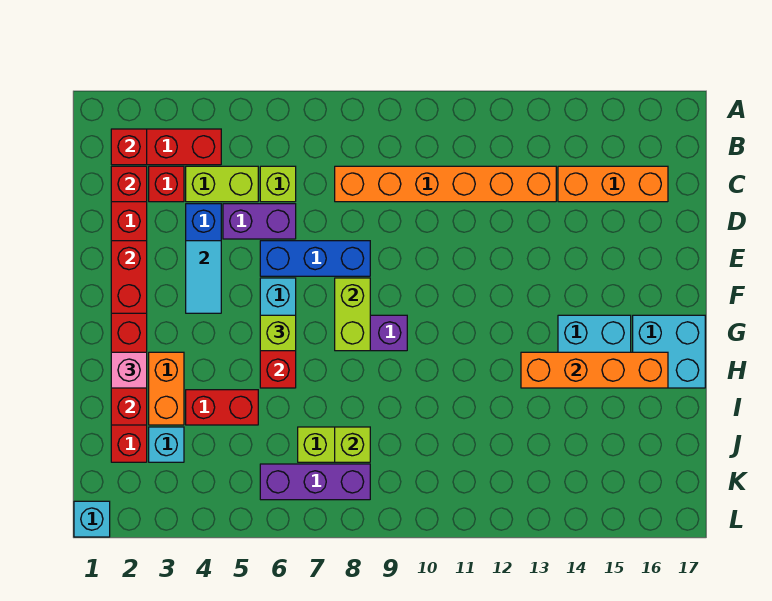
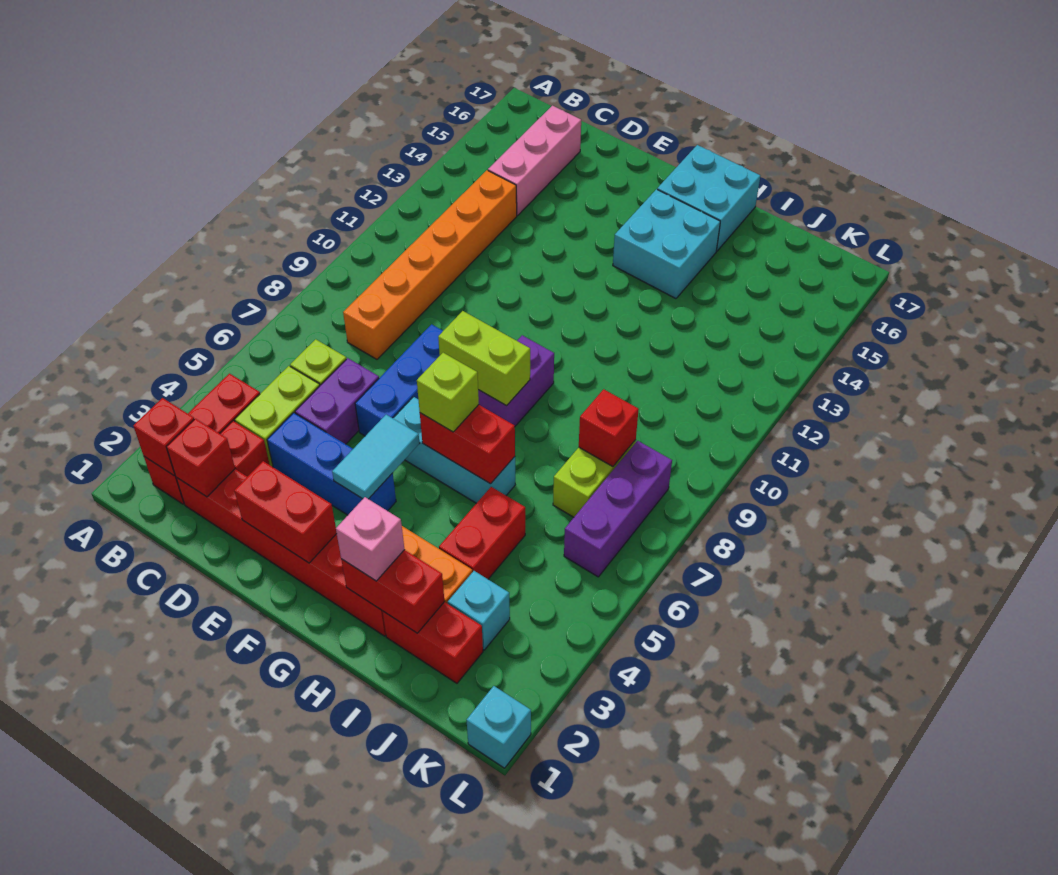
orange brick C14:C16 level 1 -> pink brick C14:C16 level 1
cyan tile E4:F4 level 2 -> cyan tile F4:F5 level 2
orange brick H13:H16 level 2 -> none
lime brick J8 level 2 -> red brick J8 level 2

